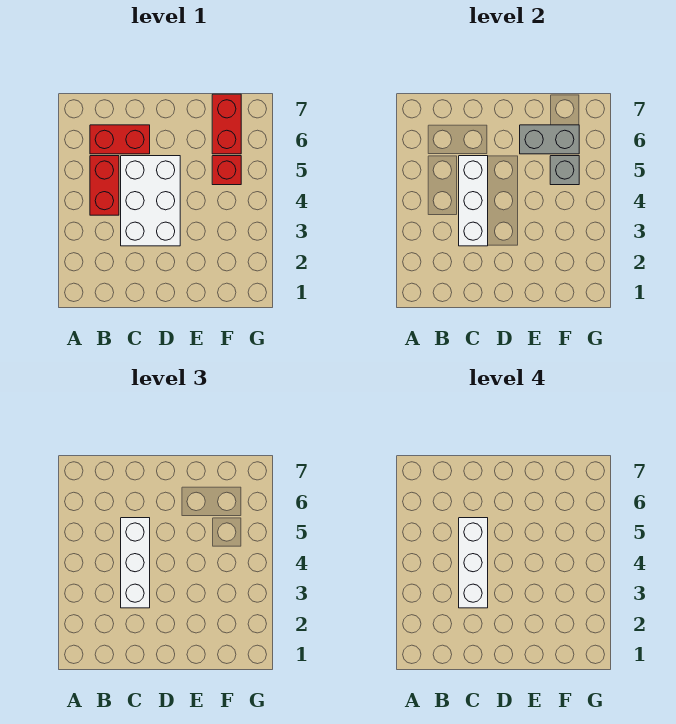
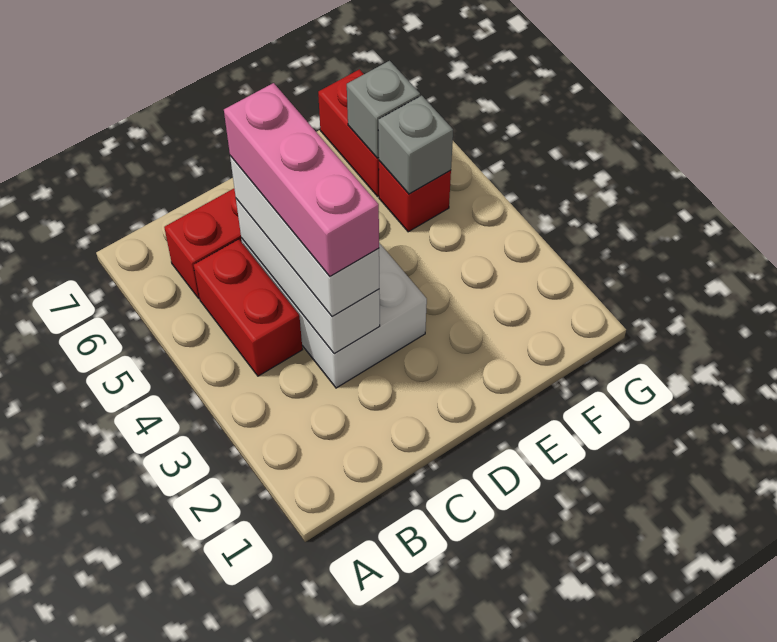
white brick C3:C5 level 4 -> pink brick C3:C5 level 4
grey brick E6:F6 level 2 -> grey brick F6 level 2

